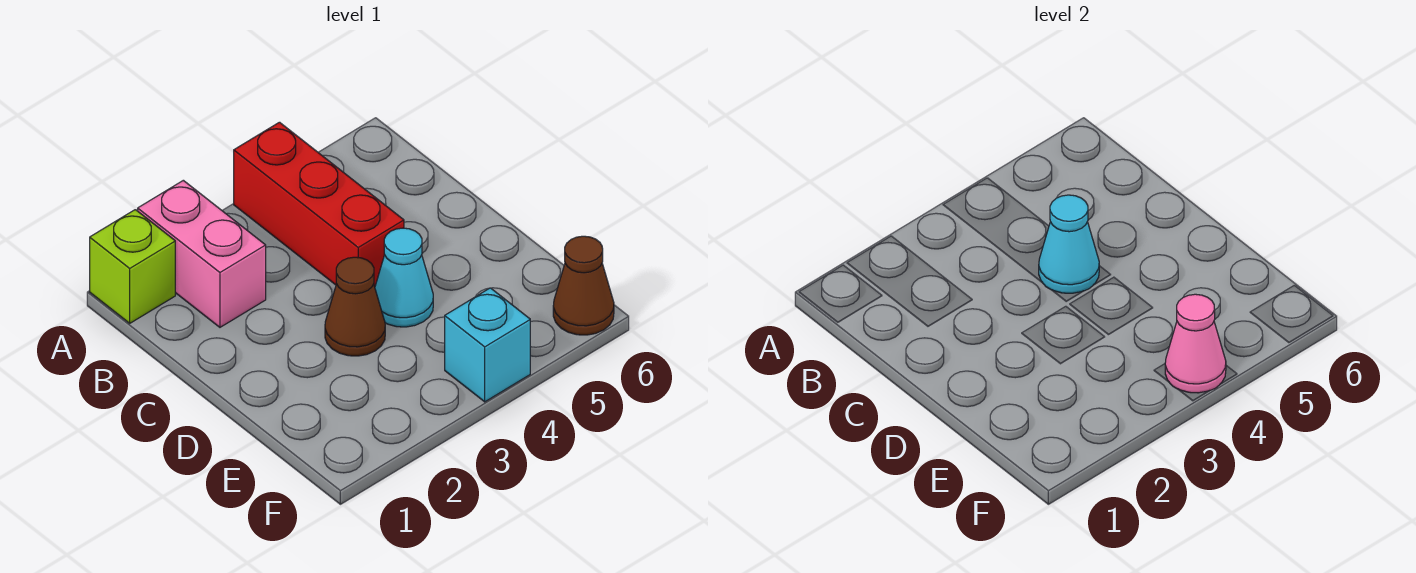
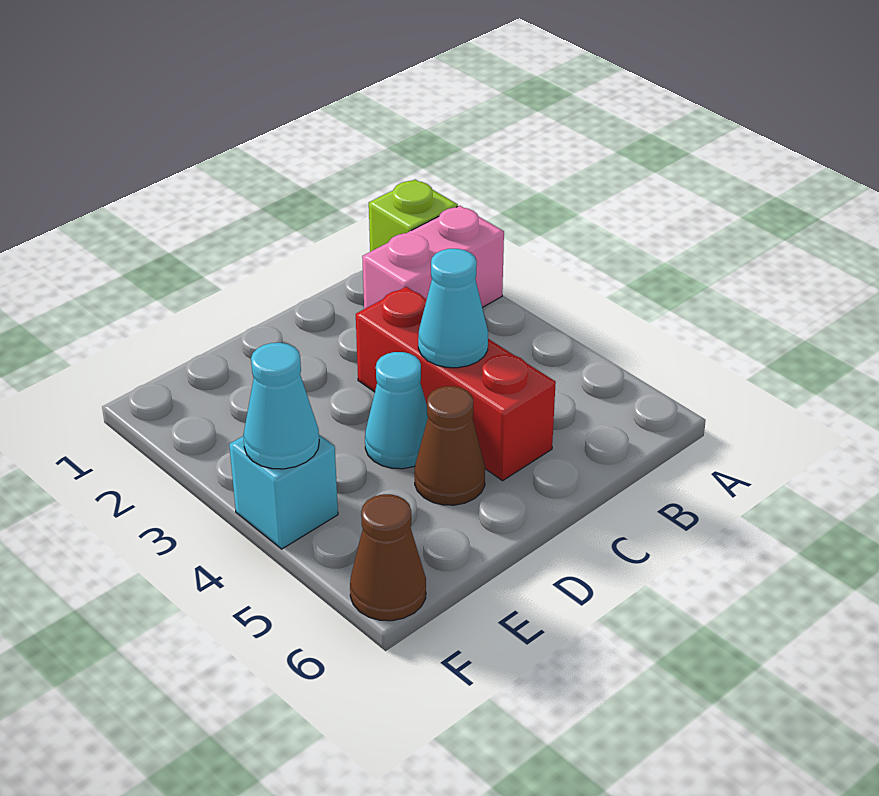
red brick A4:C4 level 1 -> red brick C3:C5 level 1
brown cone D3 level 1 -> brown cone D5 level 1
pink cone F4 level 2 -> cyan cone F4 level 2

